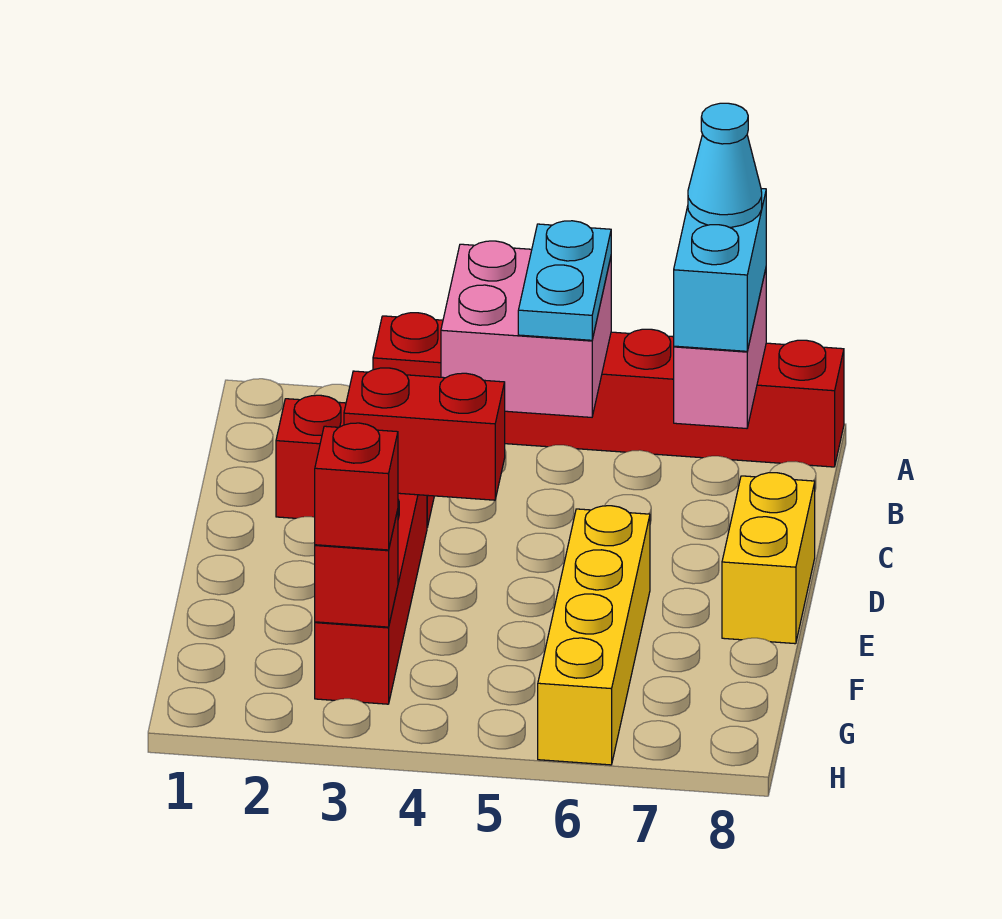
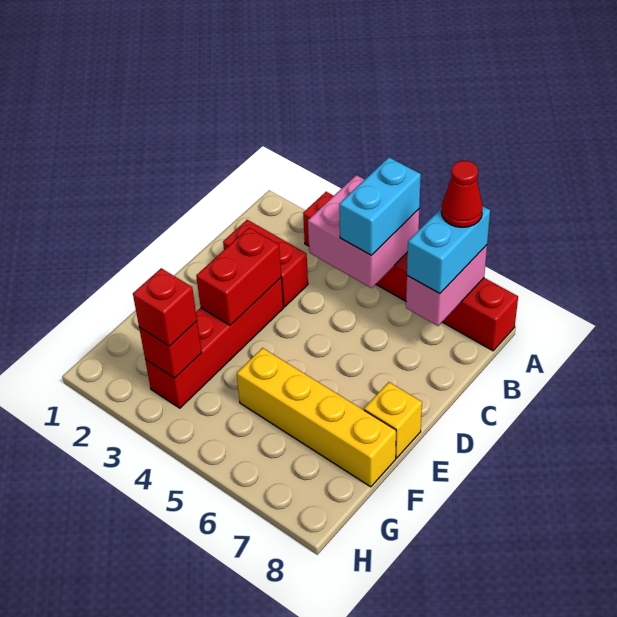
cyan plate A5:B5 level 3 -> cyan brick A5:B5 level 3
cyan cone A7 level 4 -> red cone A7 level 4
red brick D3:D4 level 2 -> red brick D3:E3 level 2
yellow brick D8:E8 level 1 -> yellow brick E8 level 1
yellow brick E6:H6 level 1 -> yellow brick F5:F8 level 1

